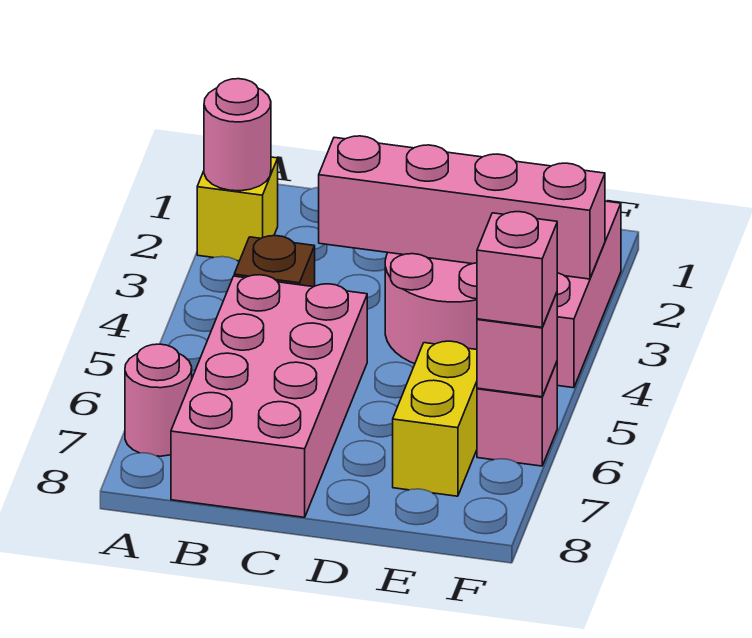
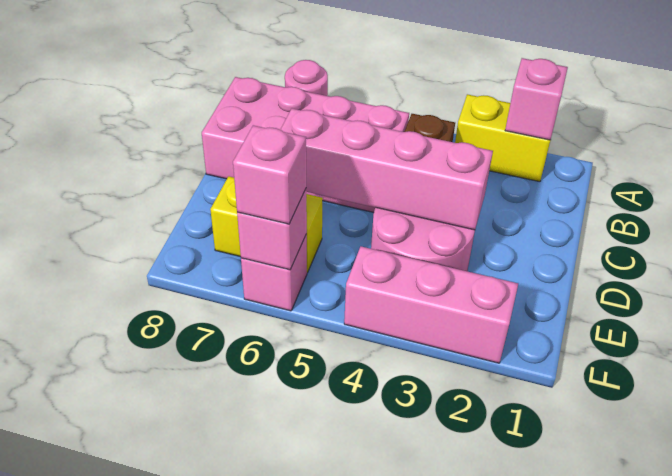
yellow brick A2 level 1 -> yellow brick A2:A3 level 1
pink round brick A2 level 2 -> pink brick A2 level 2
pink brick C3:F3 level 2 -> pink brick D3:D6 level 2

